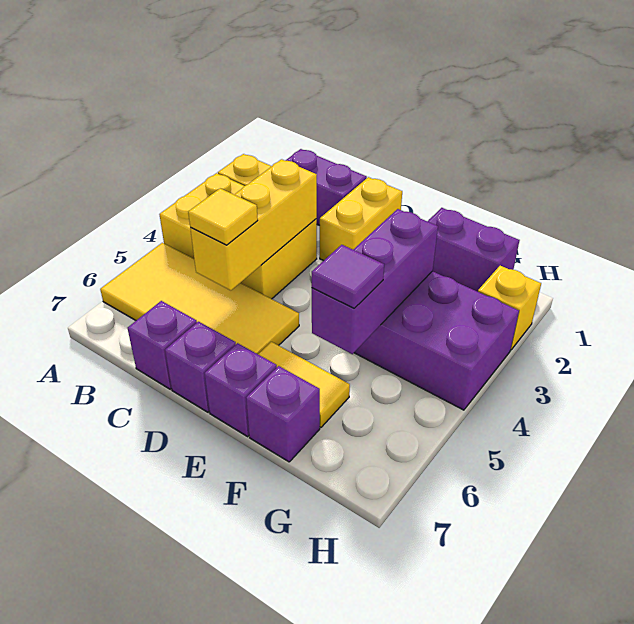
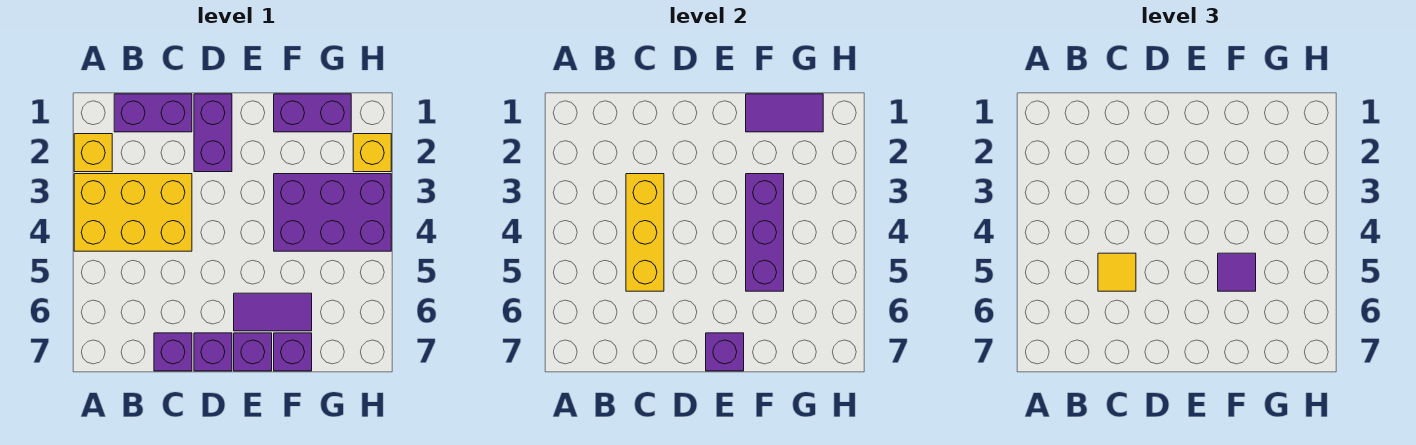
yellow tile A5:D6 level 1 -> none
yellow brick D1:D2 level 1 -> purple brick D1:D2 level 1
yellow tile E6:F6 level 1 -> purple tile E6:F6 level 1
none -> purple brick E7 level 2
none -> purple tile F1:G1 level 2

